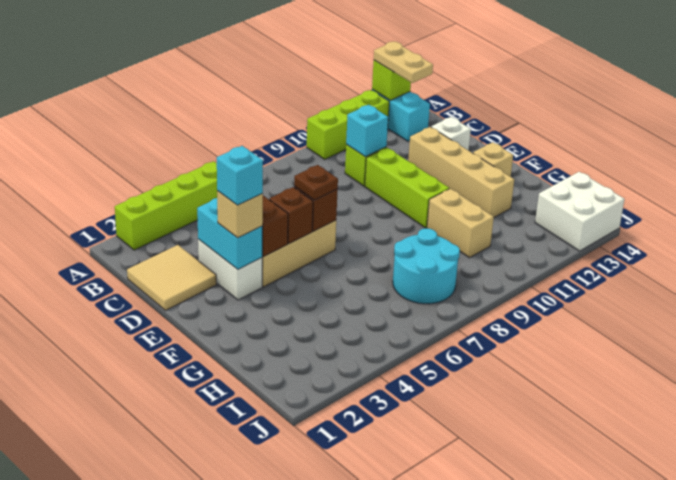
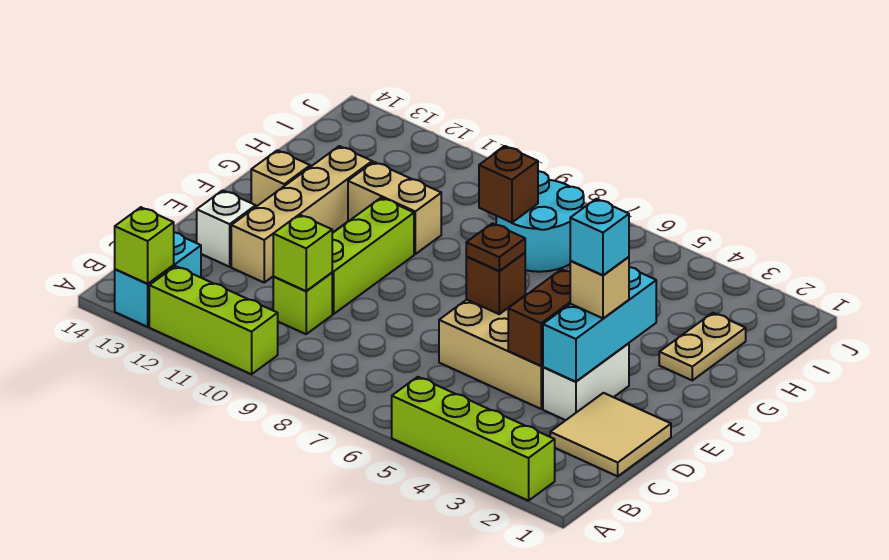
tan plate A13:B13 level 3 -> tan plate G2:H2 level 1
cyan brick C10 level 2 -> lime brick C10 level 2
cyan brick D3:E3 level 2 -> cyan brick D3:F3 level 2
brown brick E5 level 2 -> brown brick H8 level 2
tan brick G10:H10 level 1 -> tan brick G10:G11 level 1
white brick I13:J14 level 1 -> none

